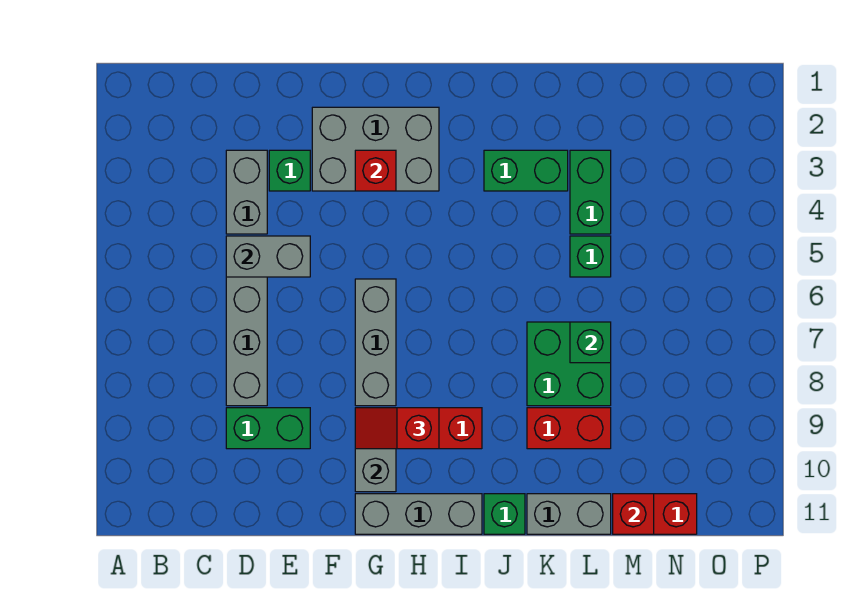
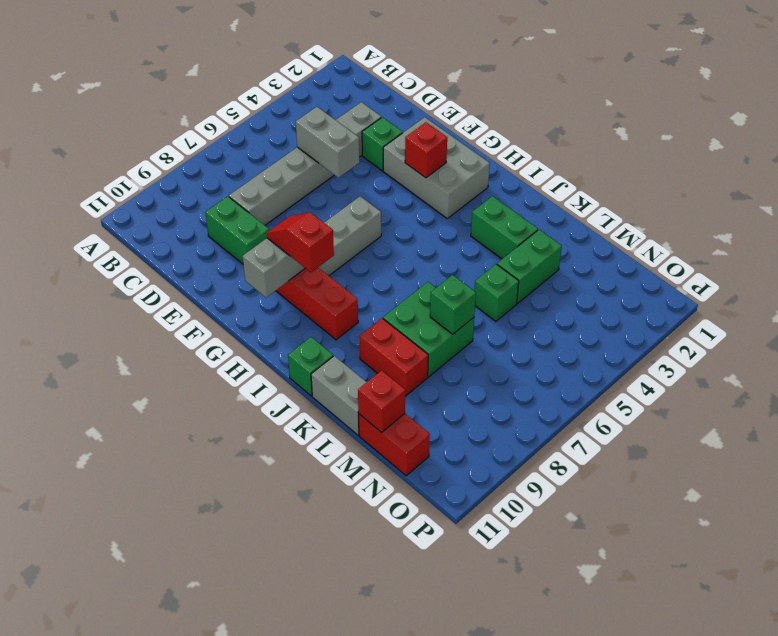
grey brick G11:I11 level 1 -> none

